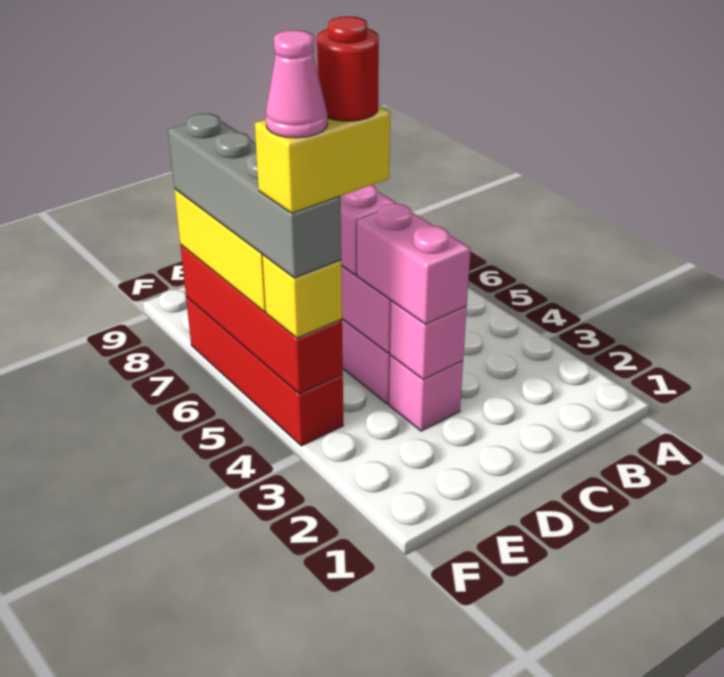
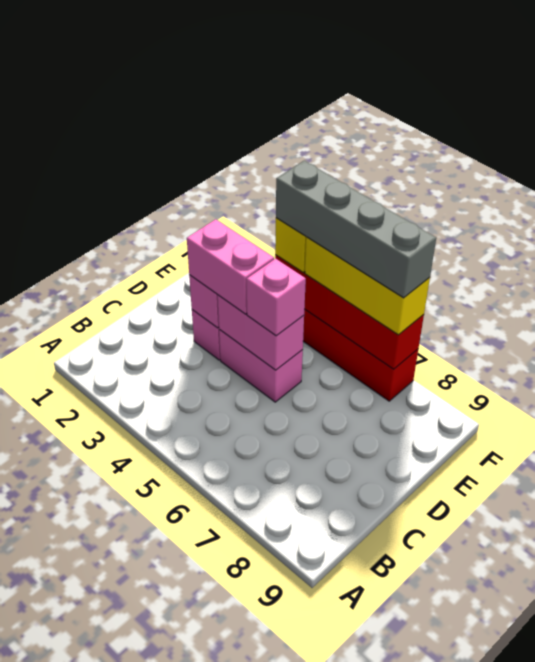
yellow brick E4:F4 level 5 -> none
red round brick E4 level 6 -> none
pink cone F4 level 6 -> none

